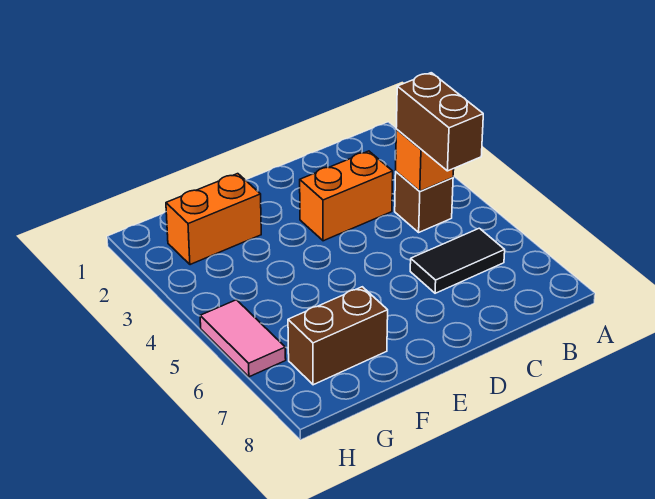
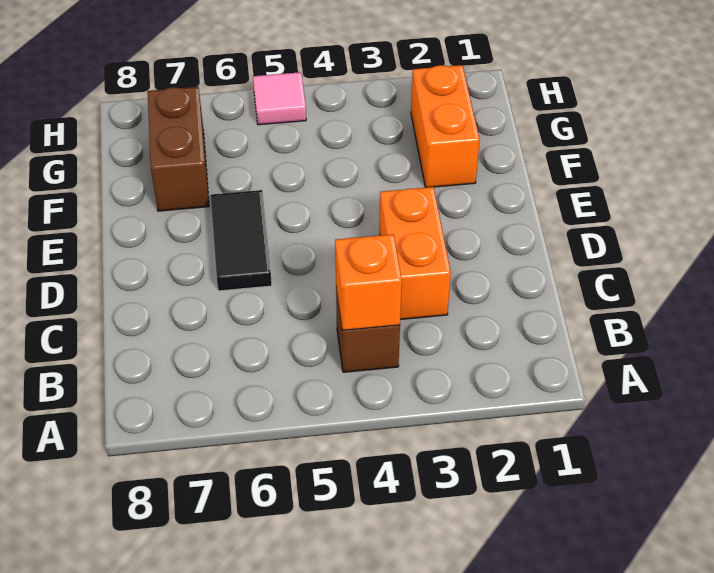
brown brick B4:B5 level 3 -> none
black tile B6:C6 level 1 -> black tile D6:E6 level 1
pink tile H5:H6 level 1 -> pink tile H5 level 1

